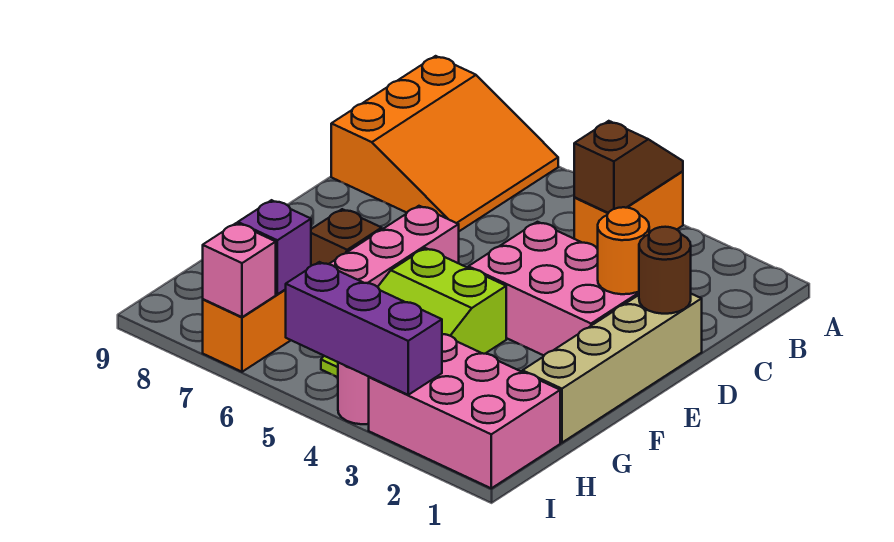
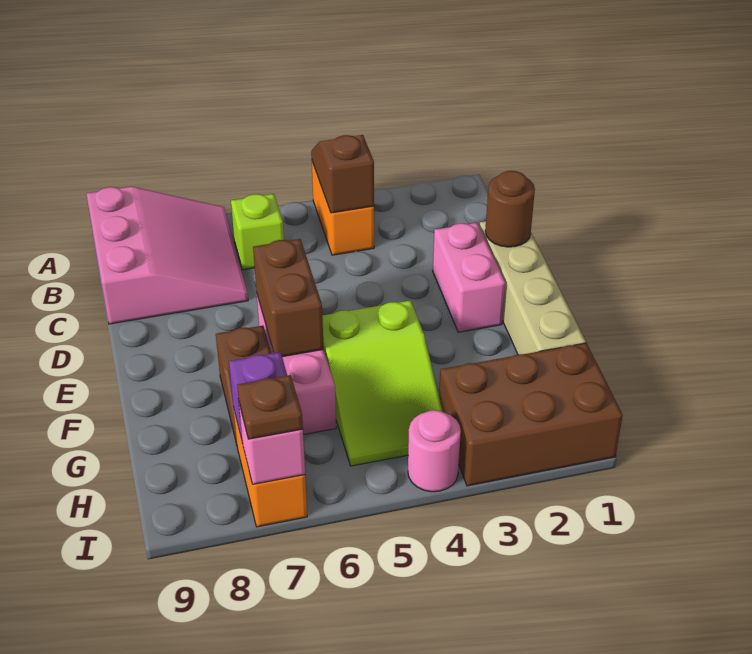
orange slope A7:C9 level 1 top 9 -> pink slope A7:C9 level 1 top 9
none -> lime brick B6 level 1
pink brick D2:E4 level 1 -> pink brick D2:E2 level 1
orange round brick D2 level 2 -> none
none -> brown brick E6:F6 level 2
pink brick H1:I3 level 1 -> brown brick H1:I3 level 1
purple brick I3:I5 level 2 -> none
none -> brown plate I7 level 3

